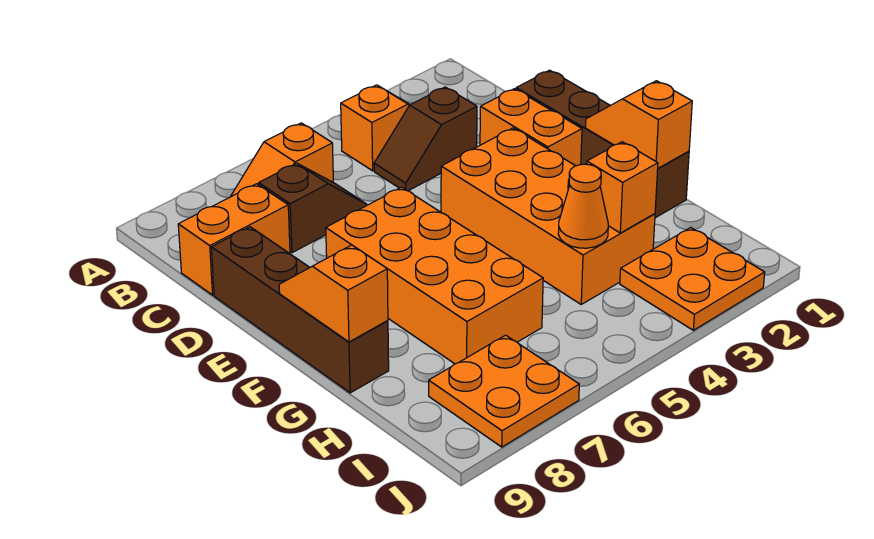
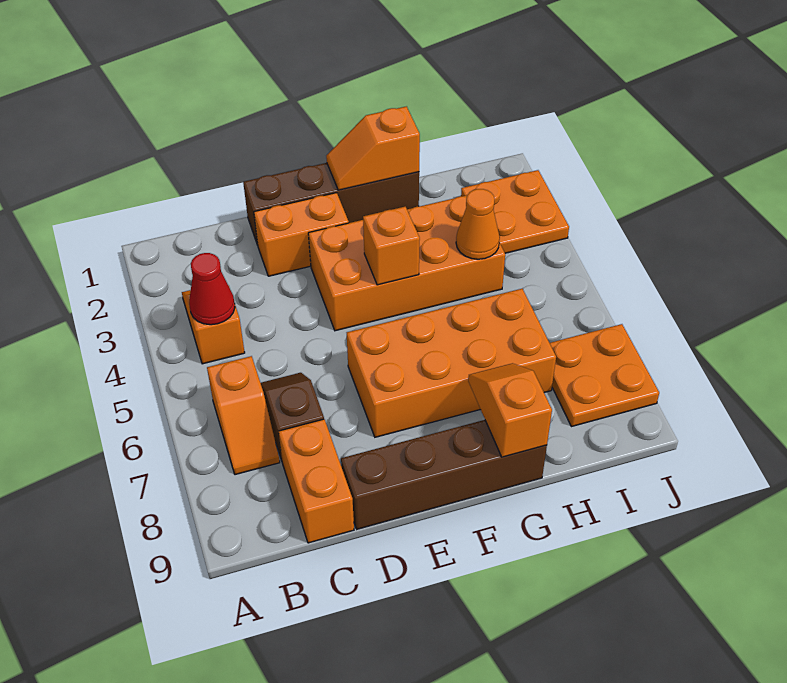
none -> red cone B4 level 2
brown slope C3:C4 level 1 top 3 -> none
orange slope F9:G9 level 2 top G -> orange slope G8:G9 level 2 top 9
orange brick H3 level 2 -> orange brick F4 level 2

